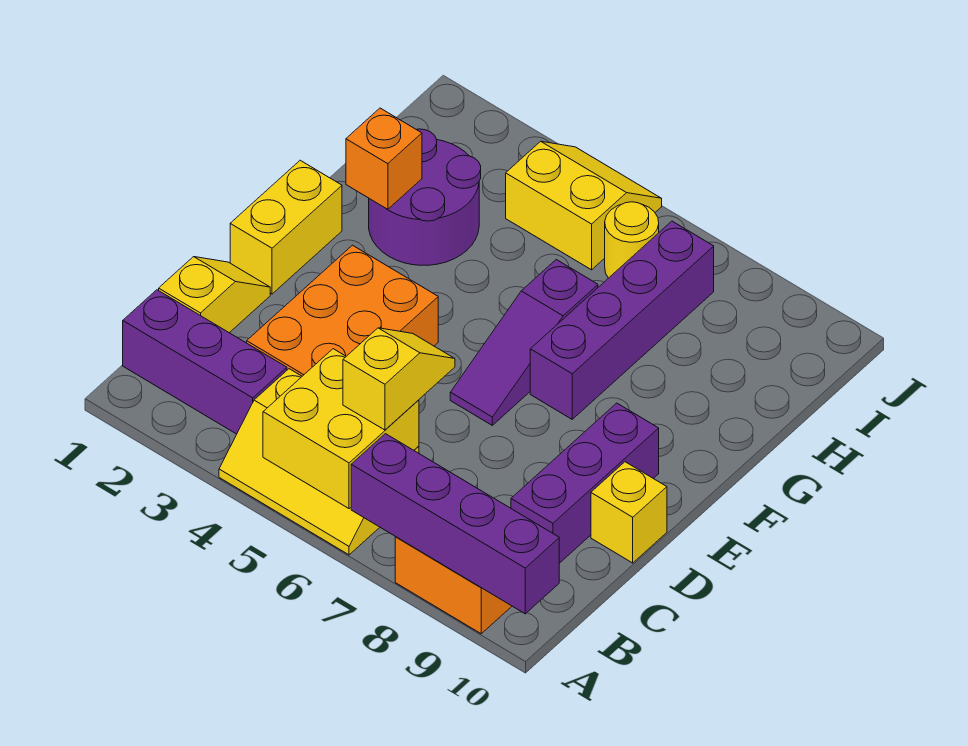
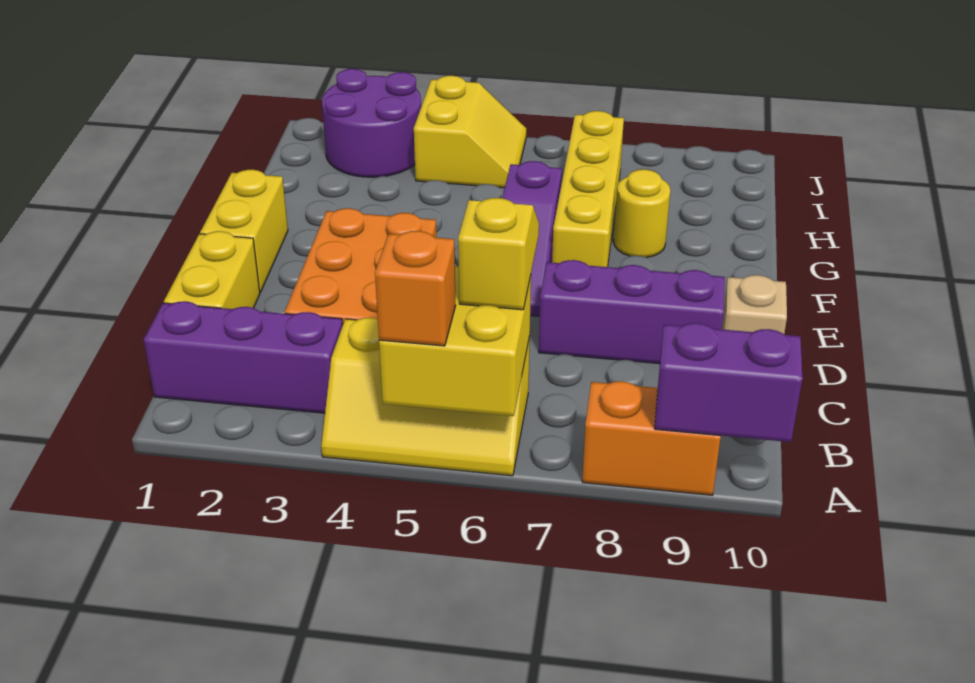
purple brick A7:A10 level 2 -> purple brick A9:A10 level 2
yellow slope C1:D1 level 1 top C -> yellow brick C1:D1 level 1
purple brick C9:E9 level 1 -> purple brick D7:D9 level 1
yellow brick D10 level 1 -> tan brick D10 level 1
purple brick F7:I7 level 1 -> yellow brick F7:I7 level 1
purple round brick G2:H3 level 1 -> purple round brick I2:J3 level 1
orange brick G2 level 2 -> orange brick A5 level 3
yellow slope I4:J5 level 1 top I -> yellow slope I4:J5 level 1 top 4
yellow round brick I6 level 1 -> yellow round brick G8 level 1

